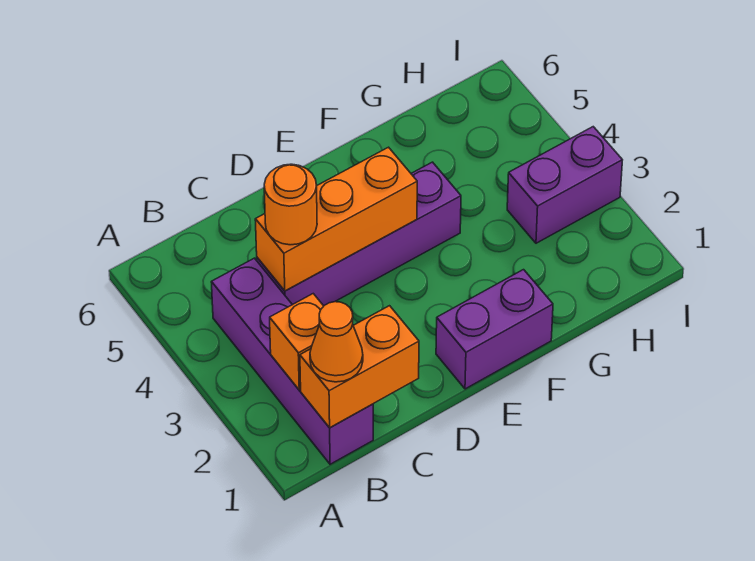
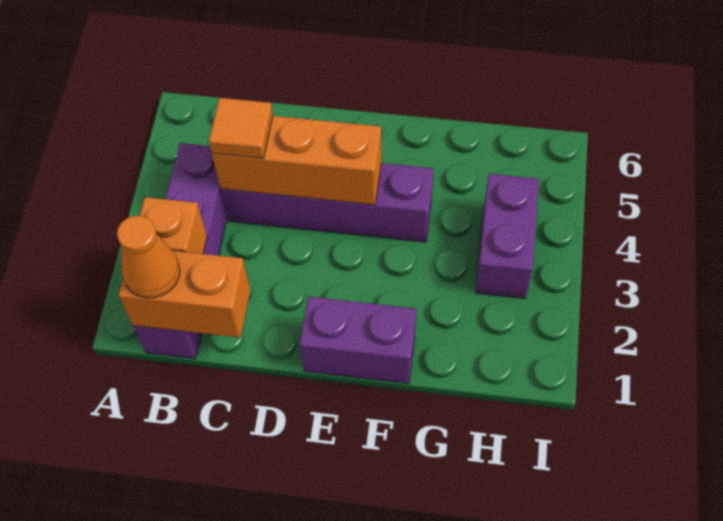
orange round brick C4 level 3 -> orange tile C4 level 3
purple brick H3:I3 level 1 -> purple brick H3:H4 level 1

